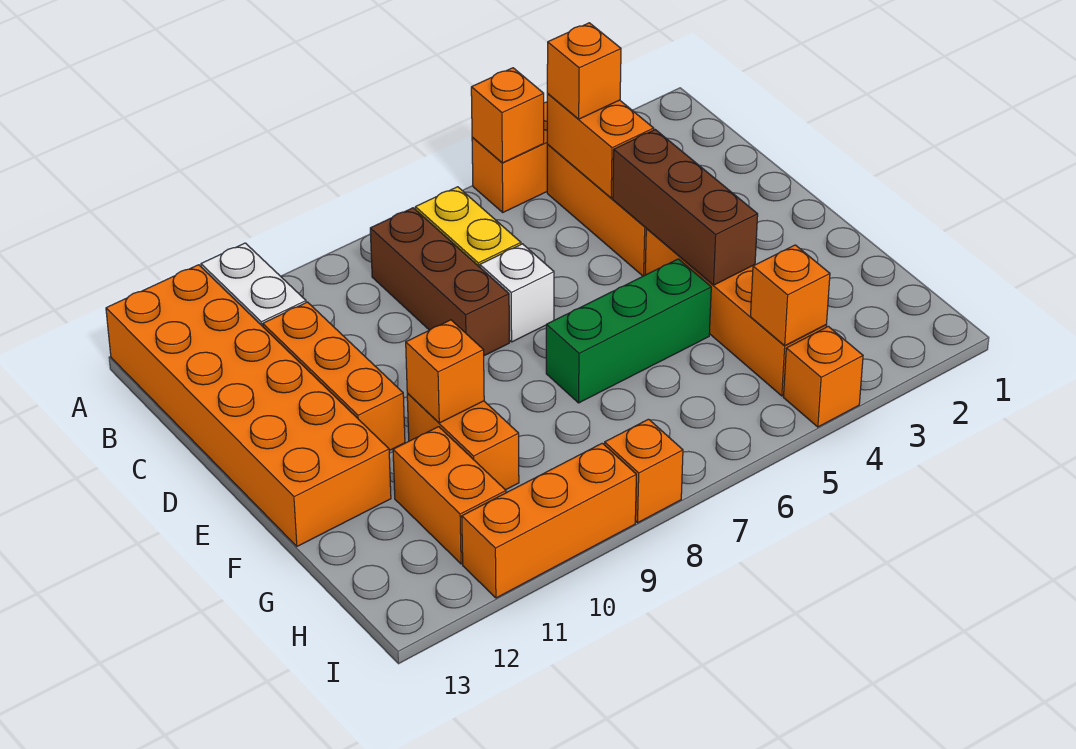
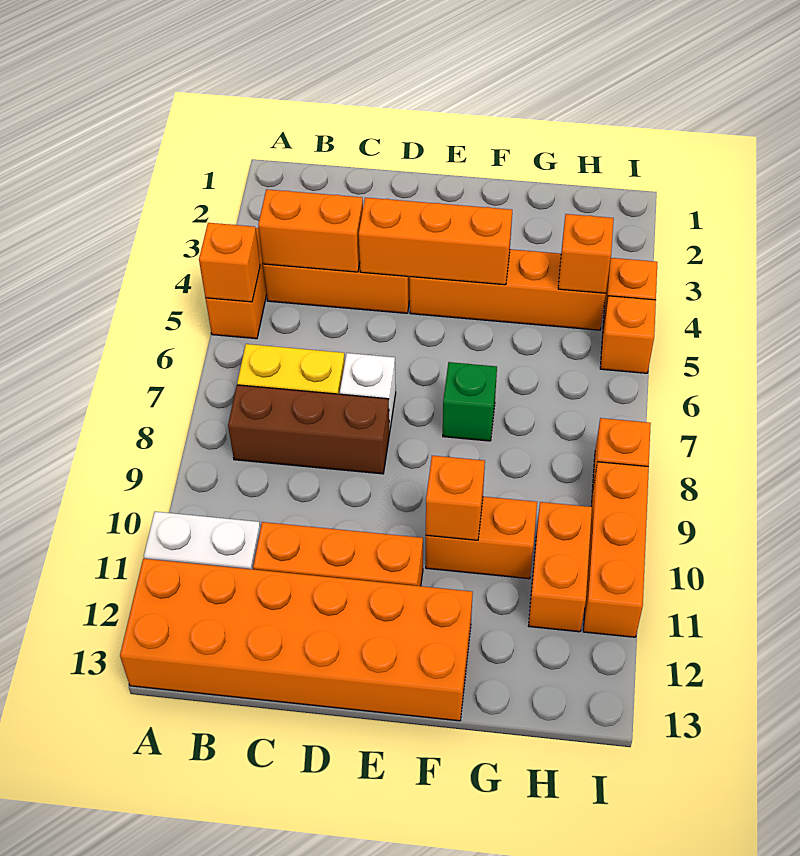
orange brick B4 level 3 -> orange brick I5 level 1
brown brick D4:F4 level 2 -> orange brick D4:F4 level 2
green brick F5:F7 level 1 -> green brick F7 level 1
orange brick G11:H11 level 1 -> orange brick H10:H11 level 1

